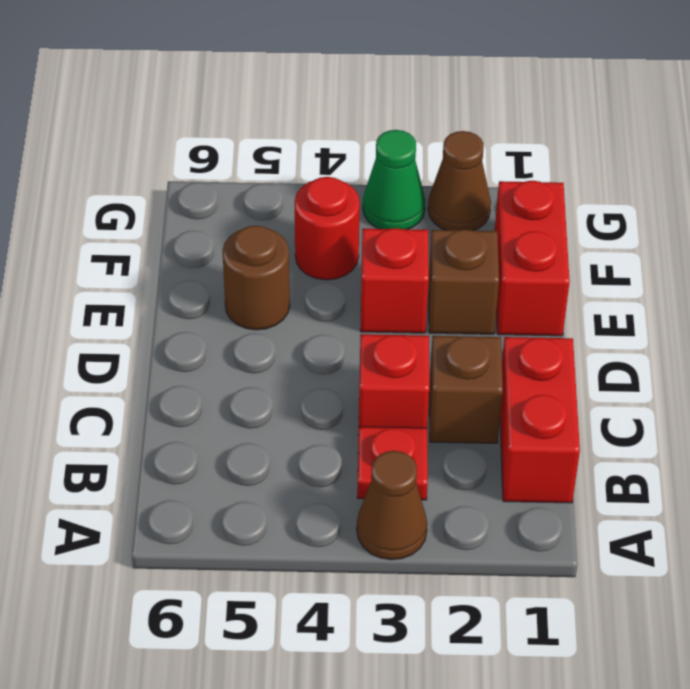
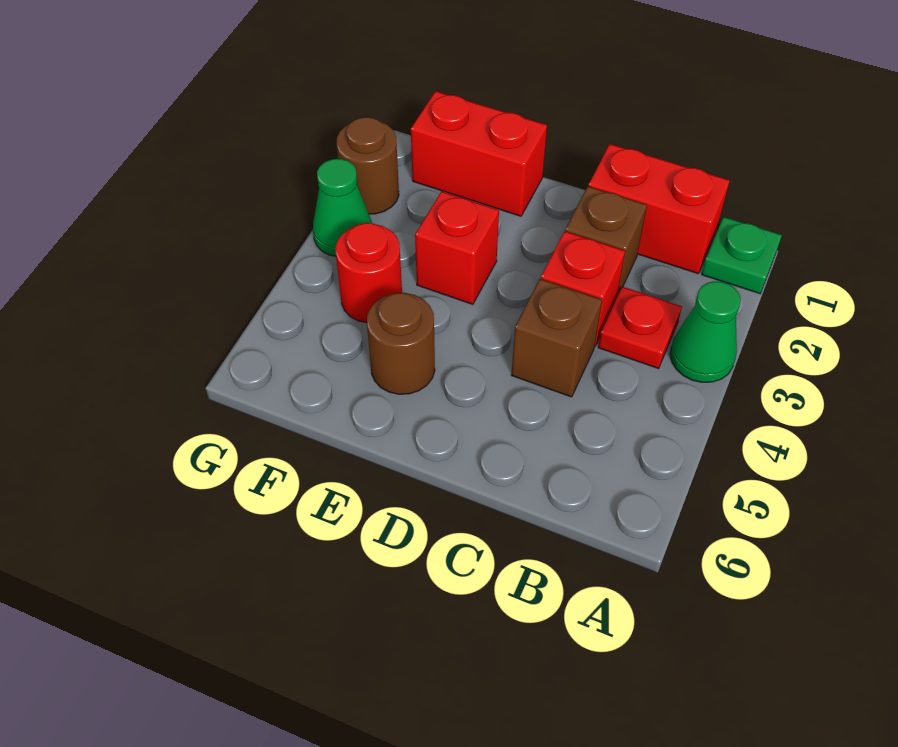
none -> green plate A1 level 1
brown cone A3 level 1 -> green cone A3 level 1
brown brick E2 level 1 -> brown brick C4 level 1
brown cone G2 level 1 -> brown round brick G2 level 1

